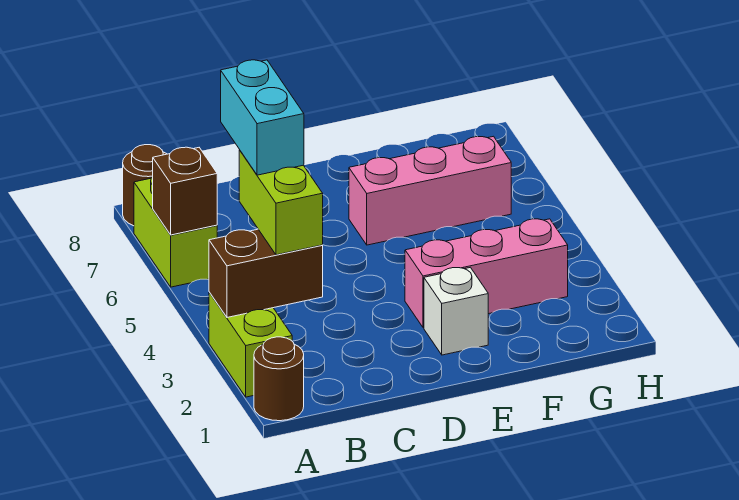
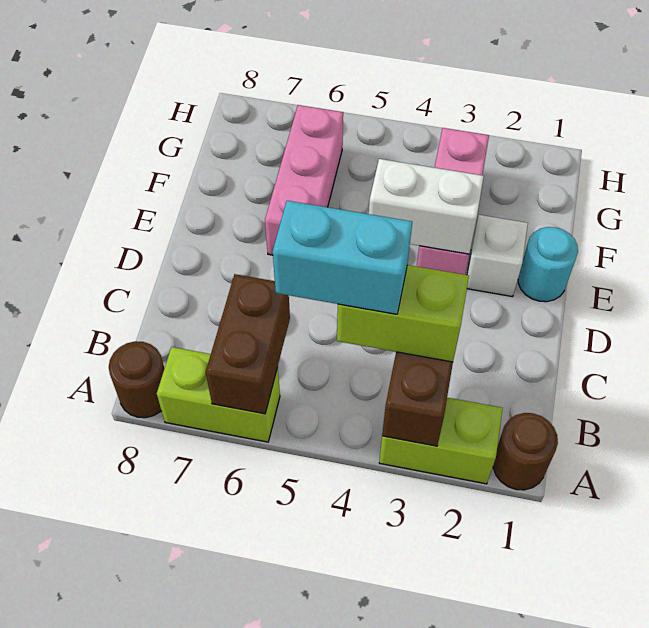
brown brick A6 level 2 -> brown brick A6:B6 level 2
none -> cyan round brick E1 level 1
none -> white brick E3:E4 level 2

